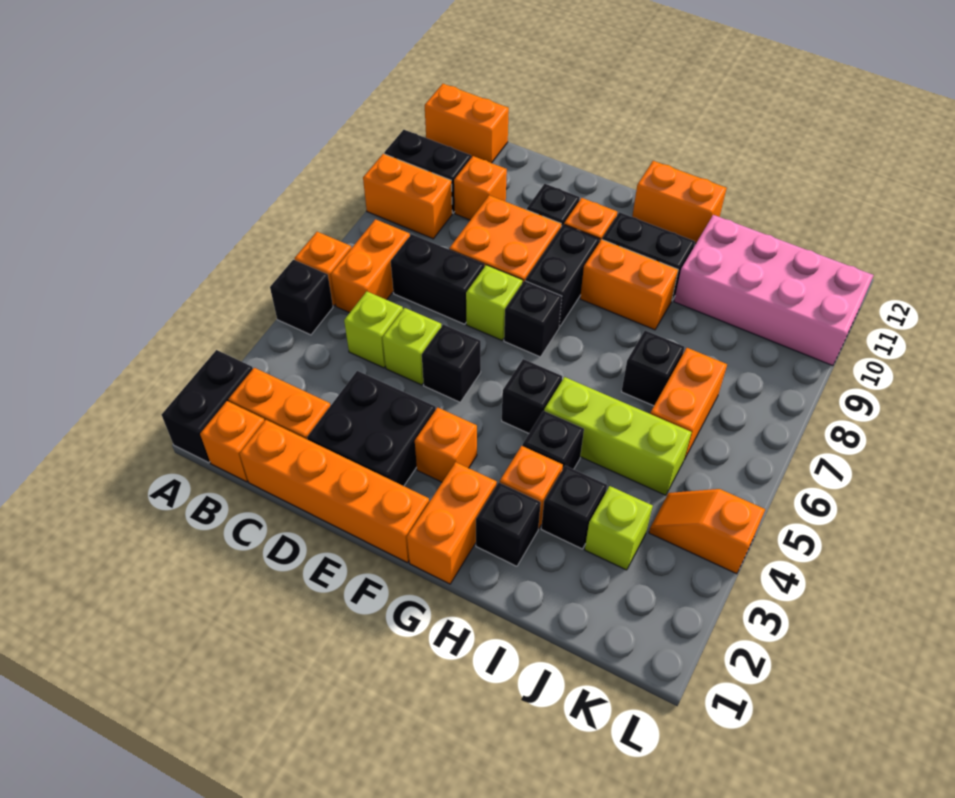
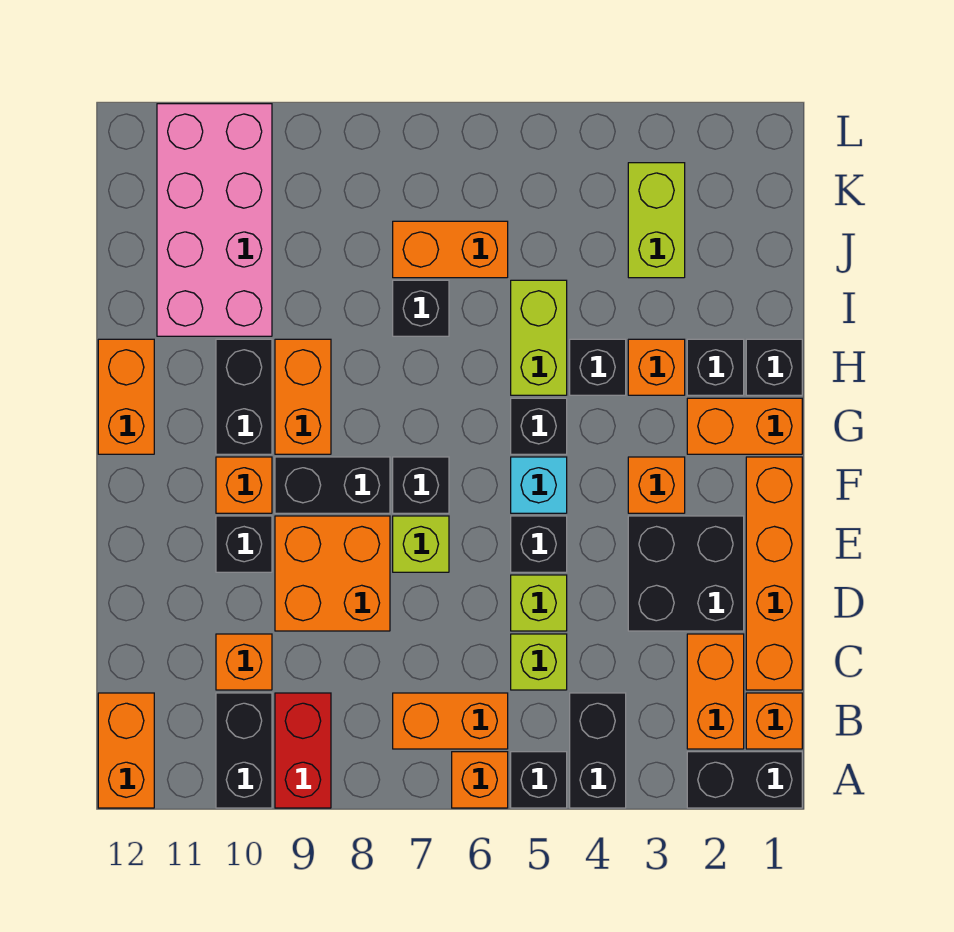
orange brick A9:B9 level 1 -> red brick A9:B9 level 1
black brick C7:D7 level 1 -> black brick A4:B4 level 1
none -> cyan brick F5 level 1
lime brick H5:J5 level 1 -> lime brick H5:I5 level 1
black brick I3 level 1 -> black brick H1 level 1
lime brick J3 level 1 -> lime brick J3:K3 level 1
orange slope K4:L4 level 1 top L -> none

